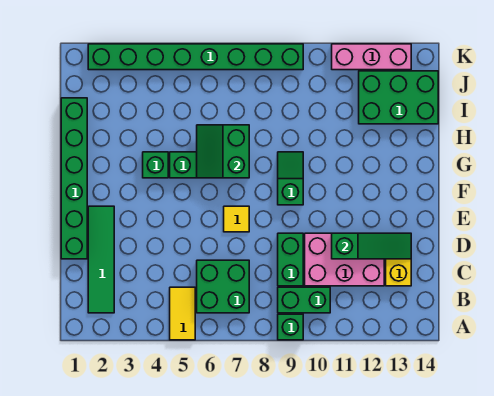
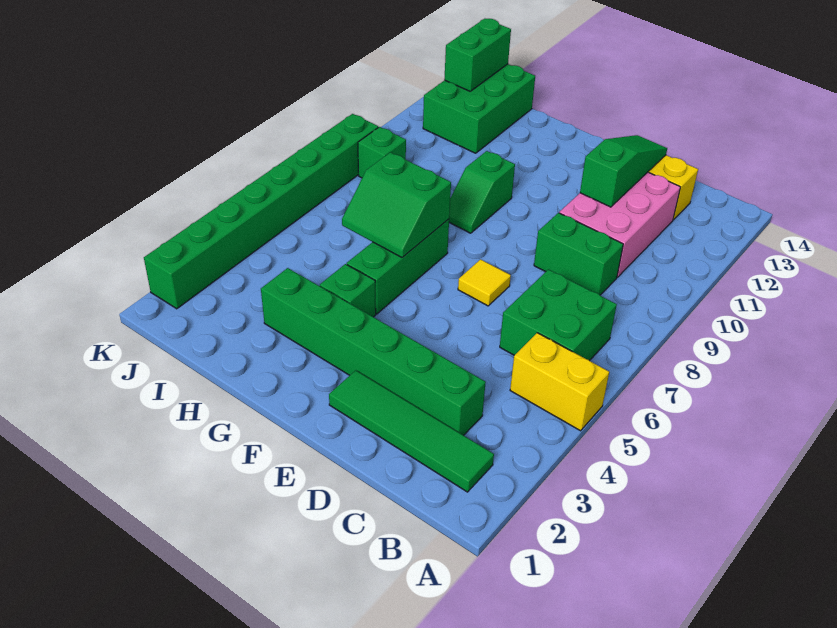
yellow tile A5:B5 level 1 -> yellow brick A5:B5 level 1
green brick A9 level 1 -> green brick J9 level 1
green brick B9:B10 level 1 -> green brick J13:J14 level 2
green brick D1:I1 level 1 -> green brick C3:H3 level 1
green slope F9:G9 level 1 top F -> green slope G9:G10 level 1 top 10
pink brick K11:K13 level 1 -> none

